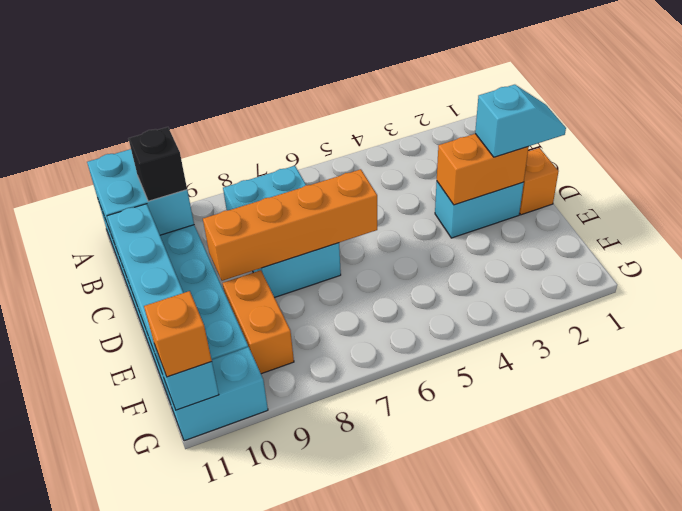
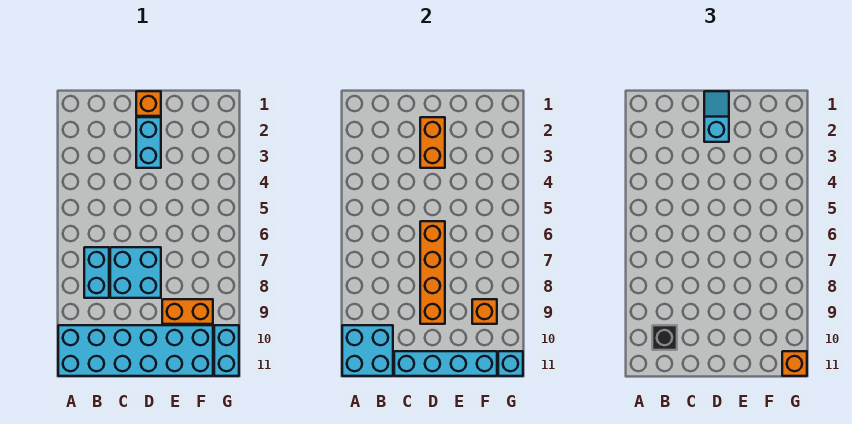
none -> orange brick F9 level 2

